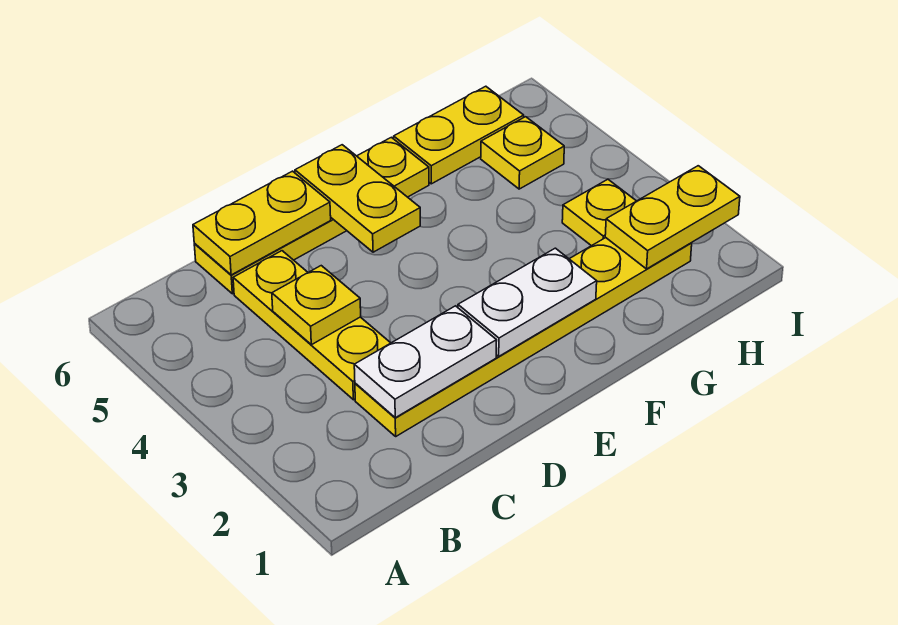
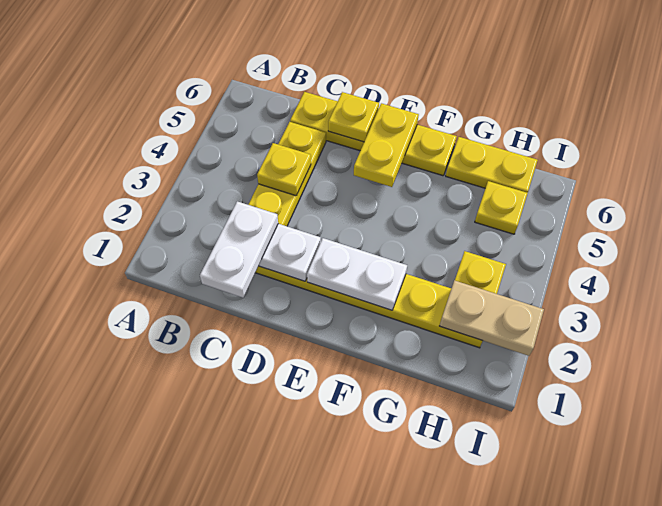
none -> white plate C1:C2 level 3
yellow plate C6:D6 level 2 -> yellow plate D6 level 2
yellow plate H2:I2 level 2 -> tan plate H2:I2 level 2

